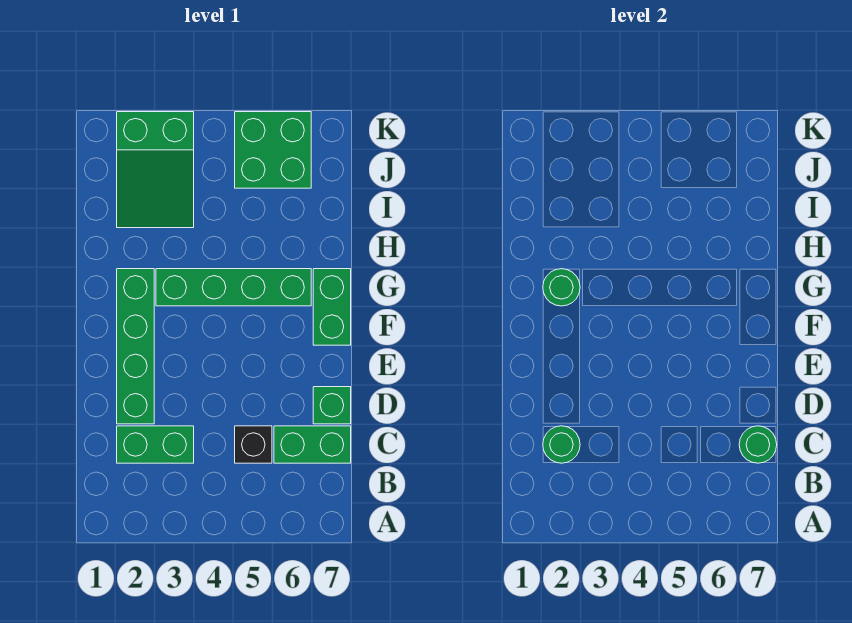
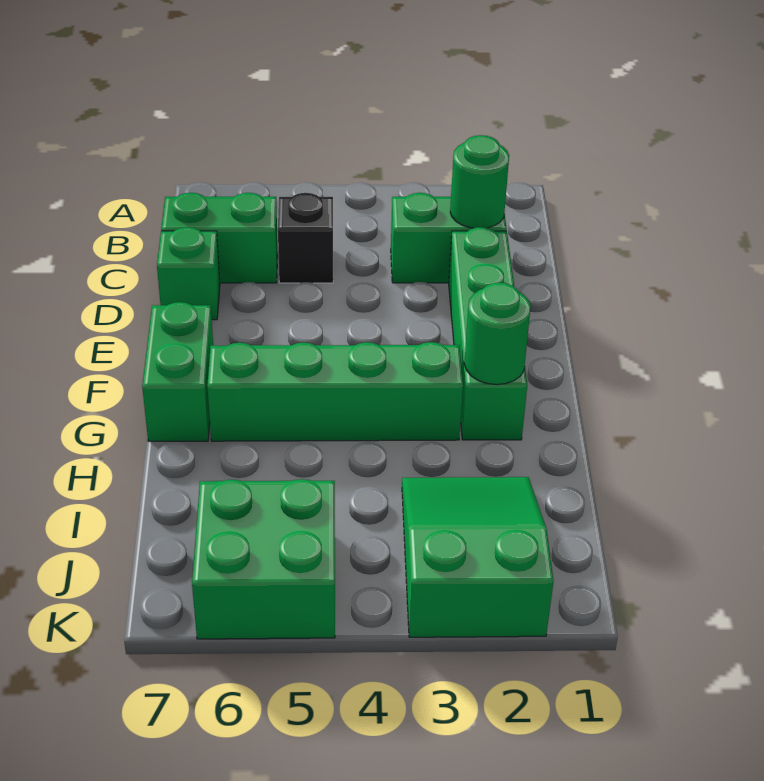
green round brick C7 level 2 -> none

